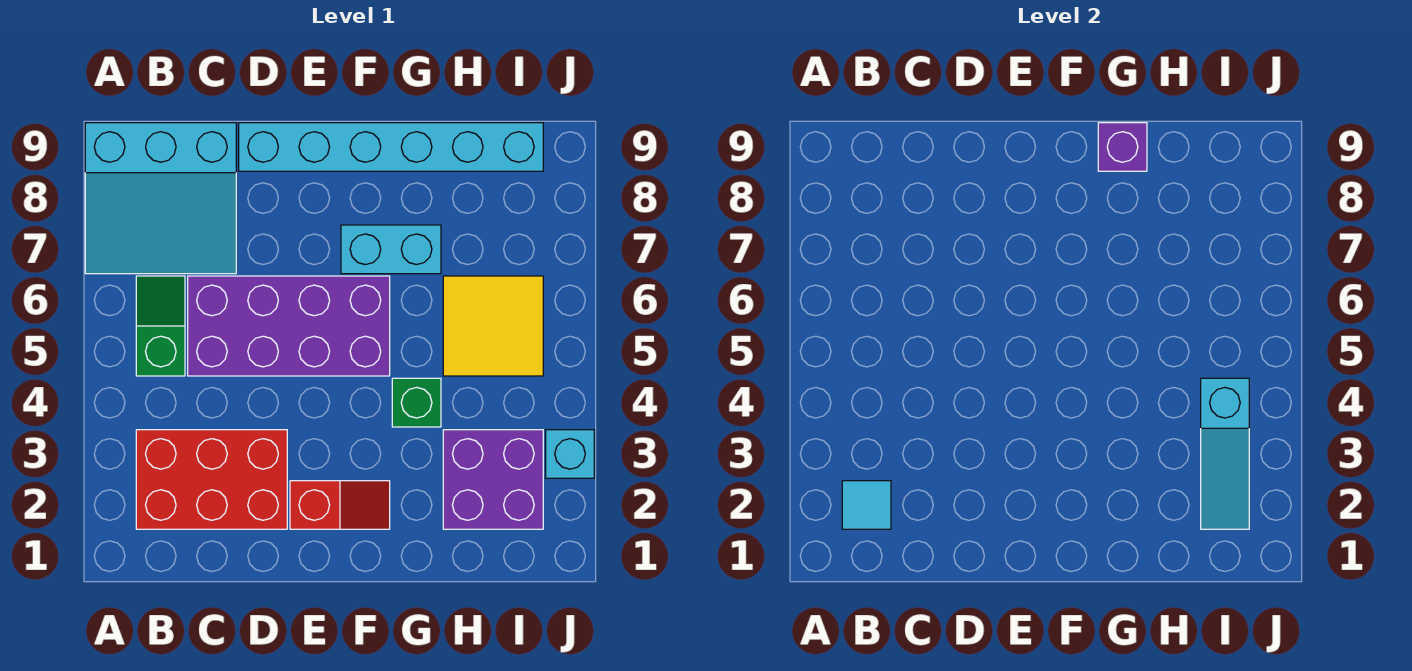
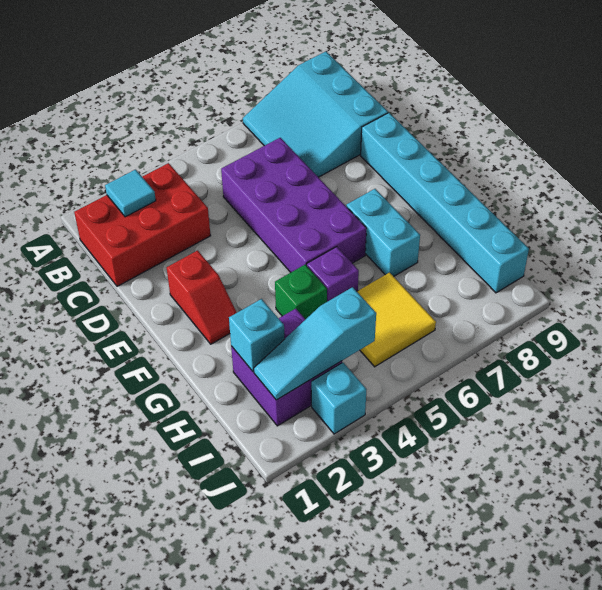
red brick B2:D3 level 1 -> red brick B1:C3 level 1
green slope B5:B6 level 1 top 5 -> none
purple brick G9 level 2 -> purple brick G5 level 1
none -> cyan brick H2 level 2

